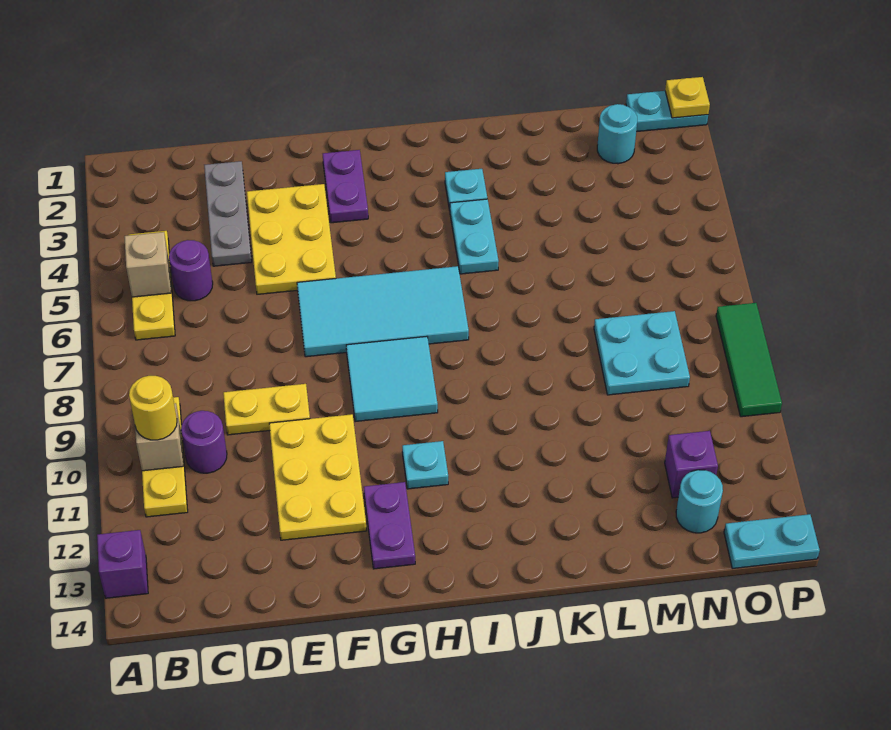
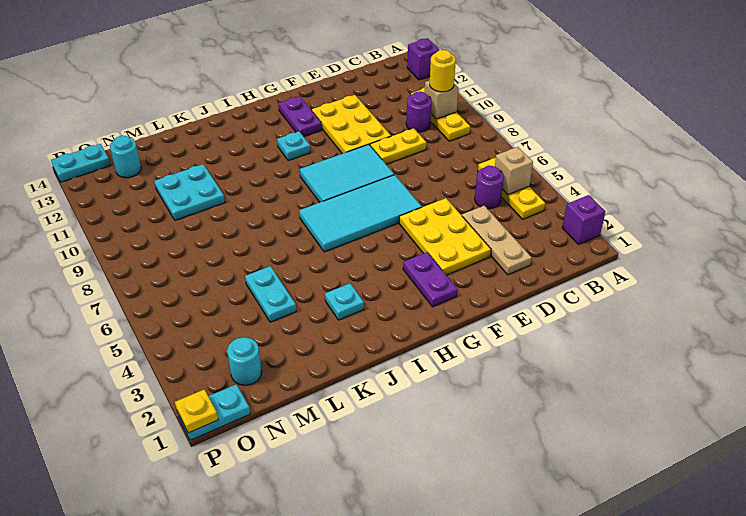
grey plate D2:D4 level 1 -> tan plate D2:D4 level 1
cyan tile G8:H9 level 1 -> cyan tile F8:H9 level 1
cyan plate J4:J5 level 1 -> cyan plate L4:L5 level 1
cyan plate M8:N9 level 1 -> cyan plate L10:M11 level 1
purple brick N12 level 1 -> purple brick A2 level 1
green tile P8:P10 level 1 -> none

